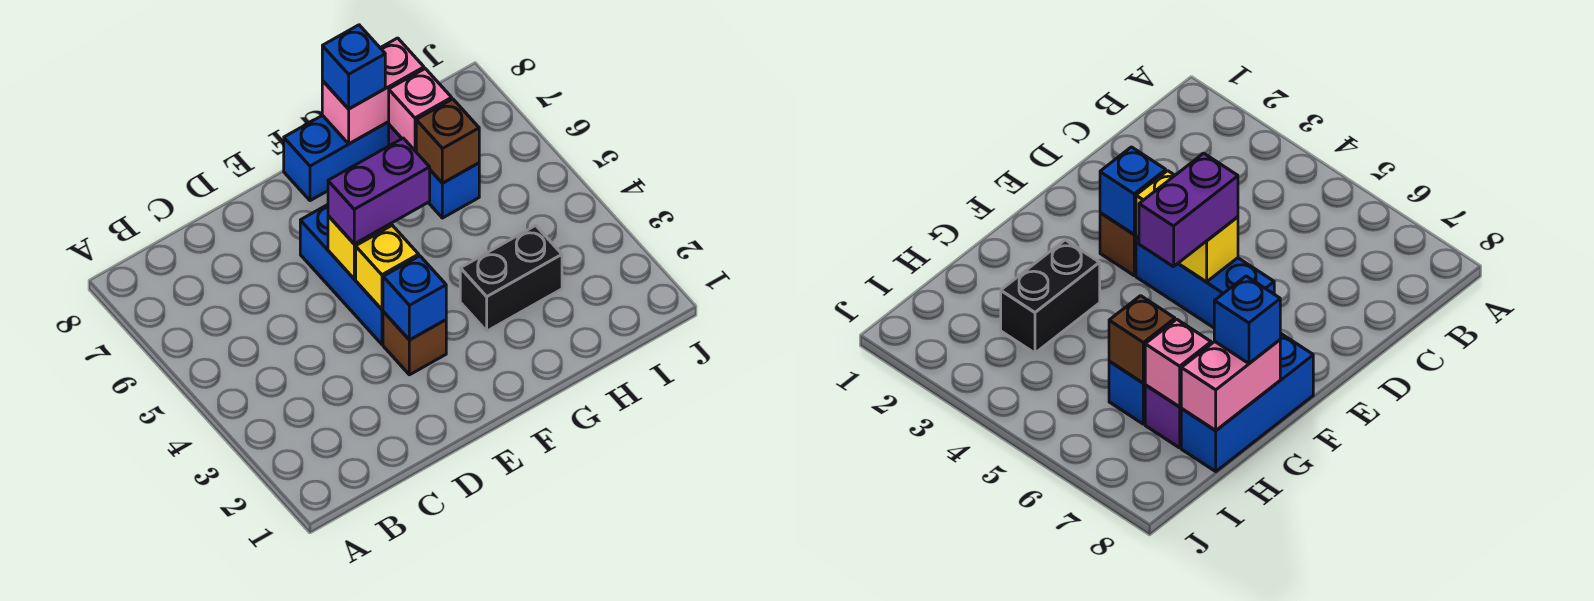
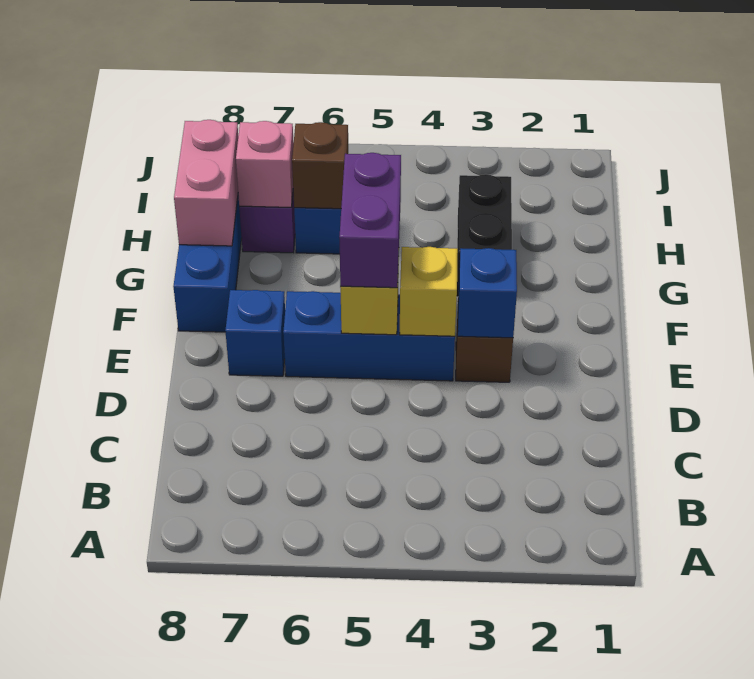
blue brick G8 level 3 -> blue brick E7 level 1

